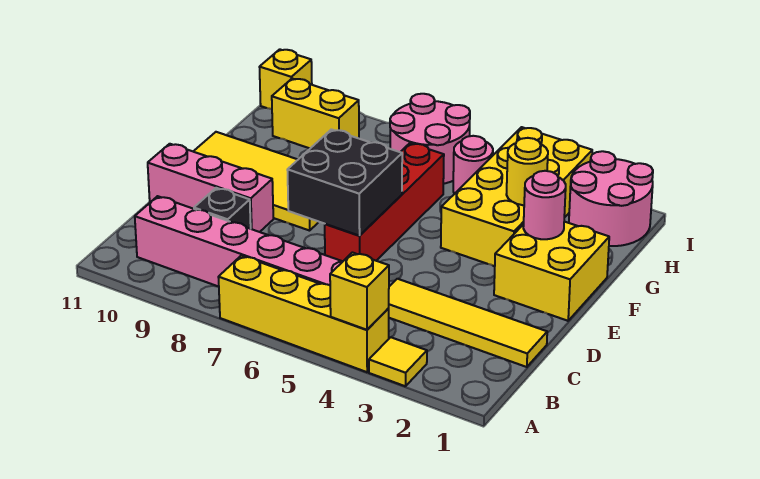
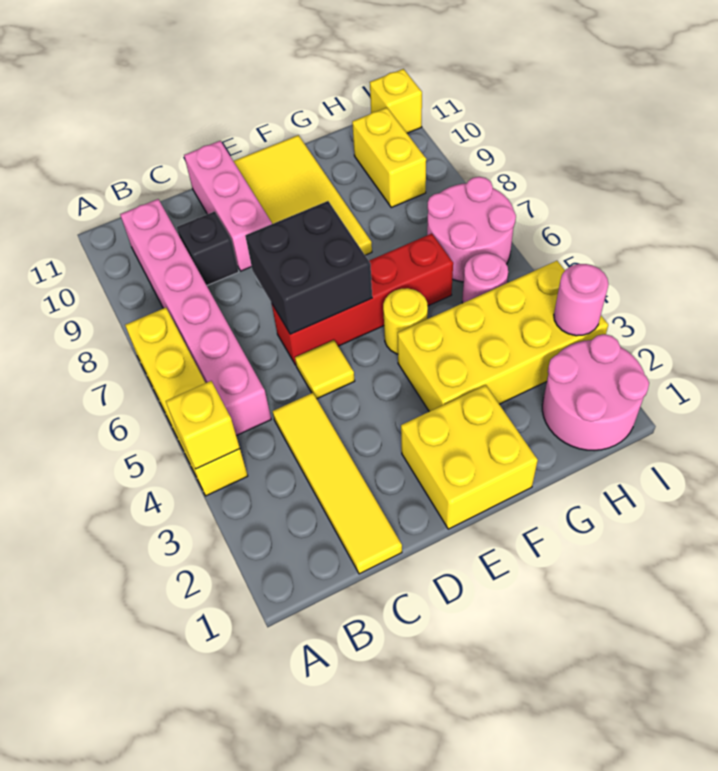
yellow tile A3 level 1 -> yellow tile D5 level 1
pink round brick F2 level 2 -> pink round brick I3 level 2
yellow round brick G3 level 2 -> yellow round brick F5 level 1

